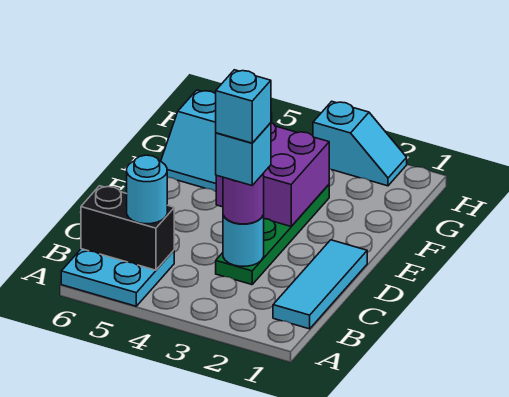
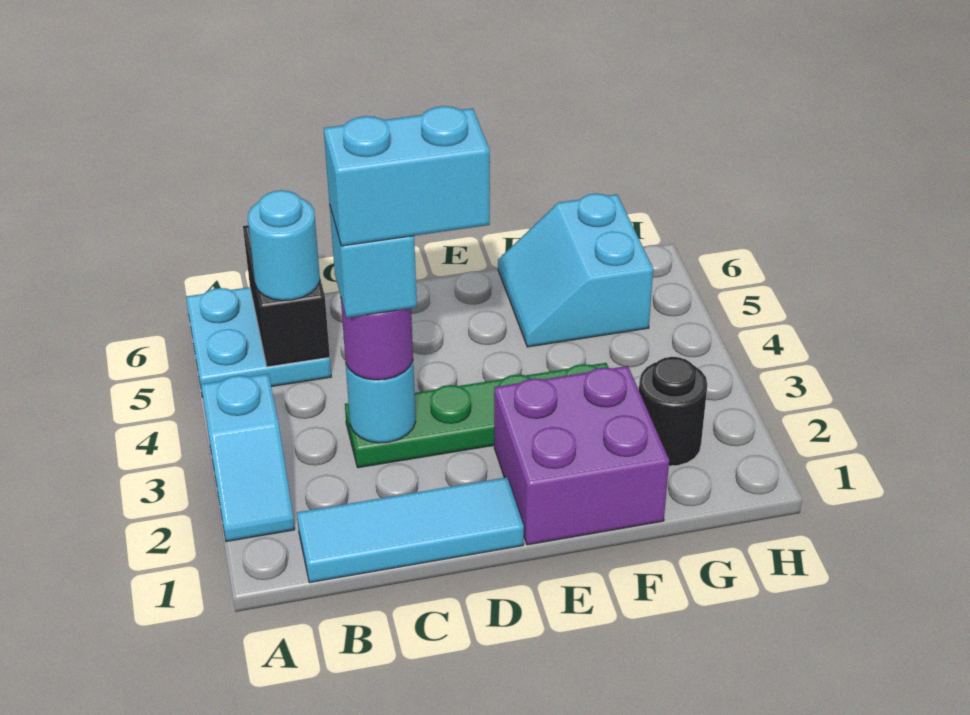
cyan brick C3 level 5 -> cyan brick C3:D3 level 5
purple brick E3:F4 level 2 -> purple brick E1:F2 level 1
none -> black round brick G2 level 1
cyan slope H2:H3 level 1 top 3 -> cyan slope A2:A3 level 1 top 3

